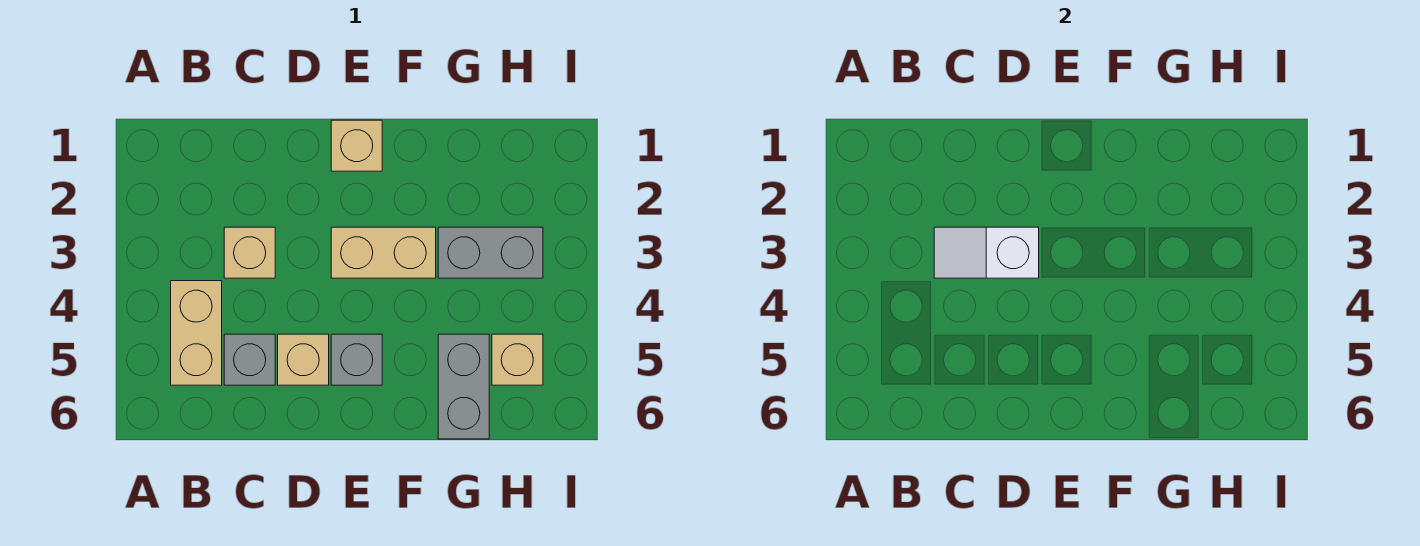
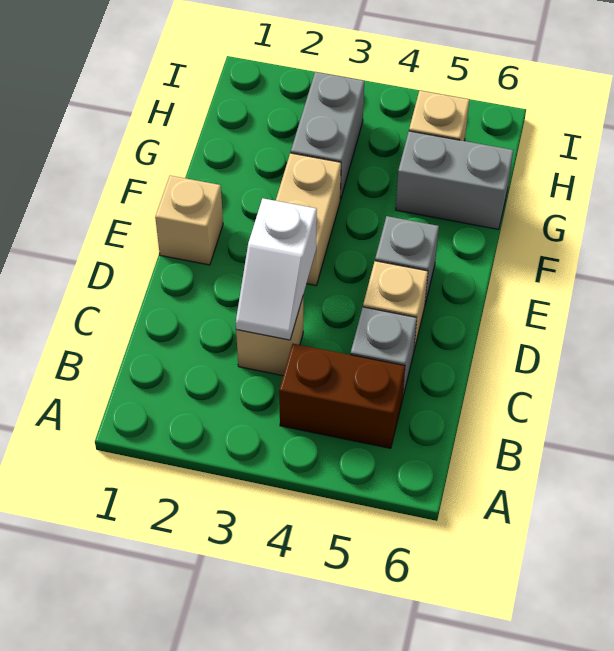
tan brick B4:B5 level 1 -> brown brick B4:B5 level 1

